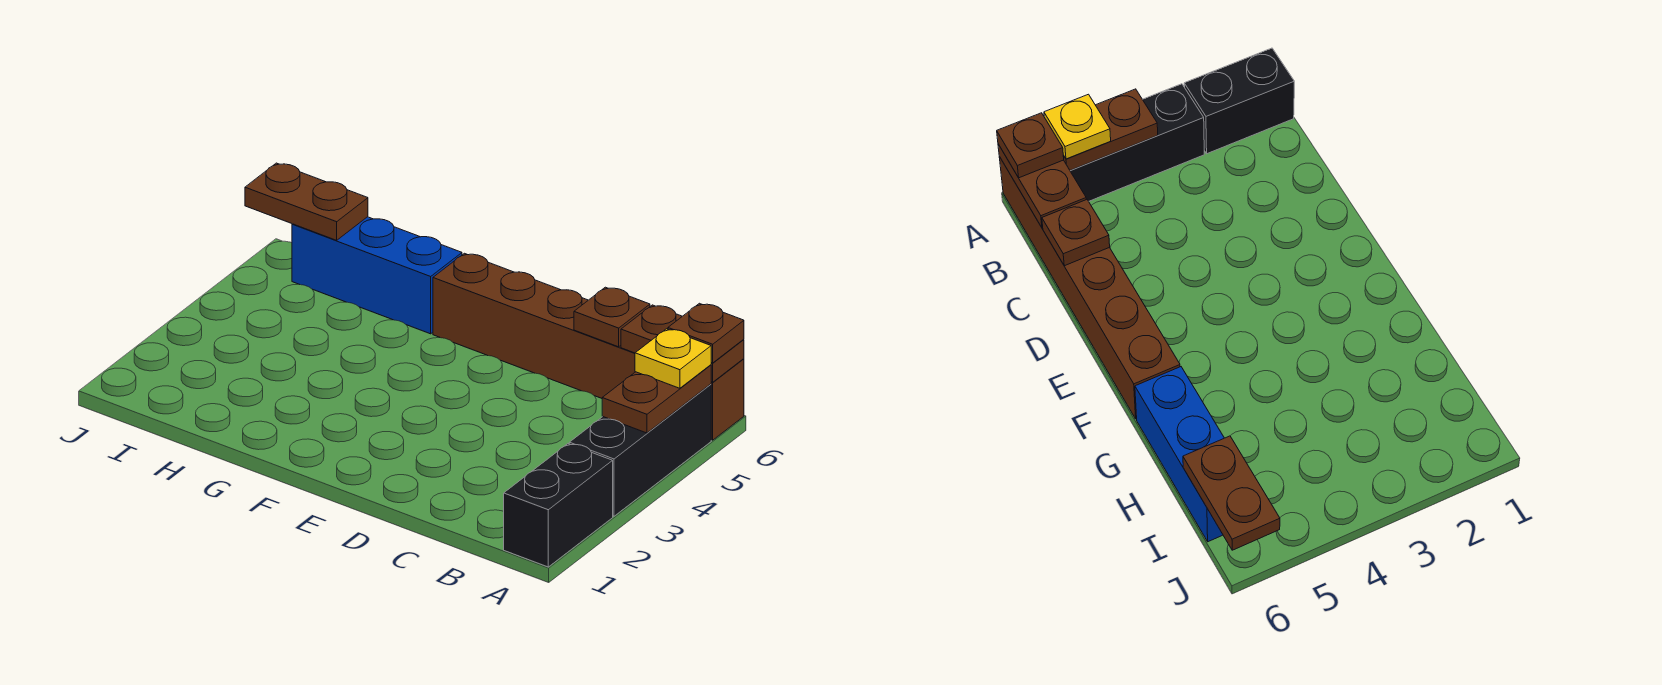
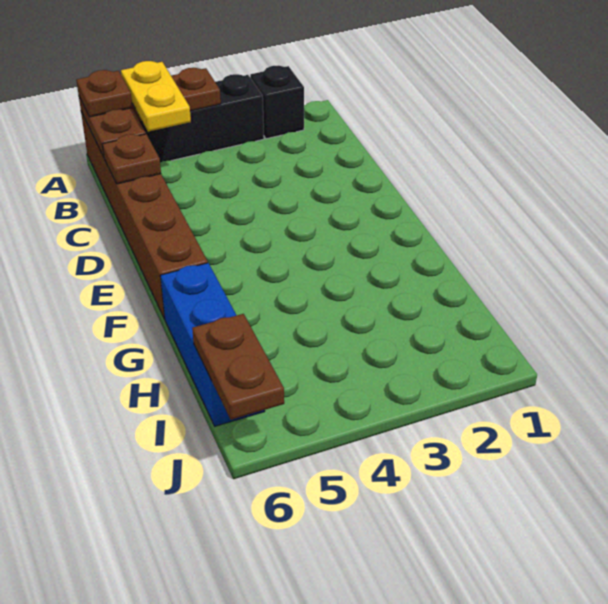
black brick A1:A2 level 1 -> black brick A2 level 1
yellow plate A5 level 3 -> yellow plate A5:B5 level 3

